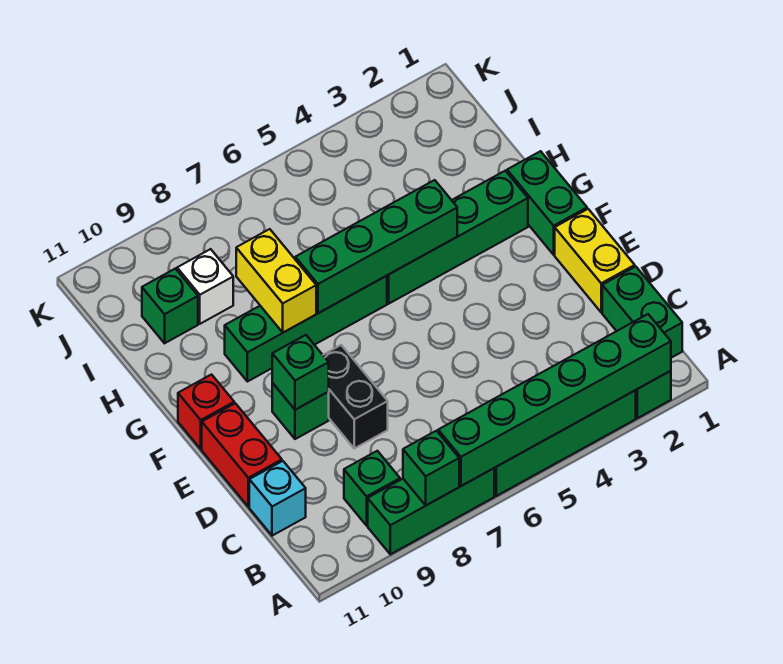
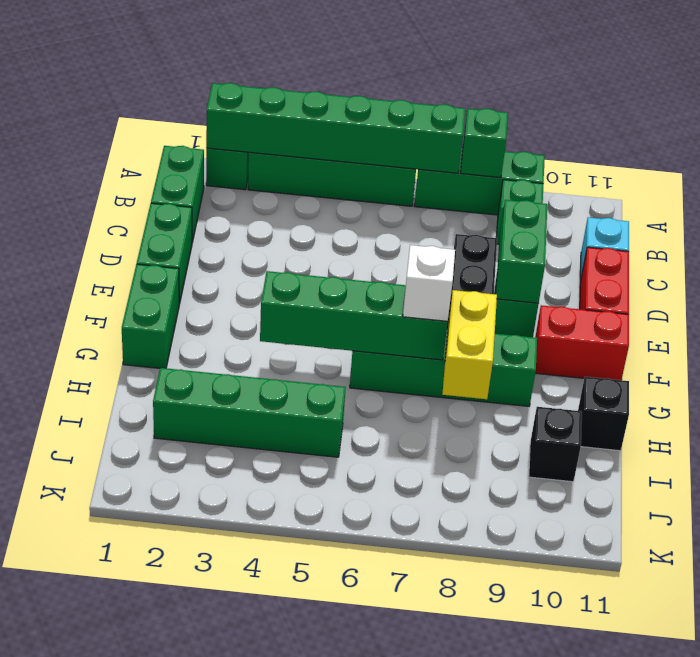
yellow brick D1:E1 level 1 -> green brick D1:E1 level 1
green brick E9 level 2 -> green brick D9:E9 level 2
red brick F11 level 1 -> red brick F10:F11 level 1
green brick G2:G5 level 1 -> green brick I2:I5 level 1
none -> black brick H11 level 1
white brick I9 level 1 -> white brick G7 level 3
green brick I10 level 1 -> black brick I10 level 1

